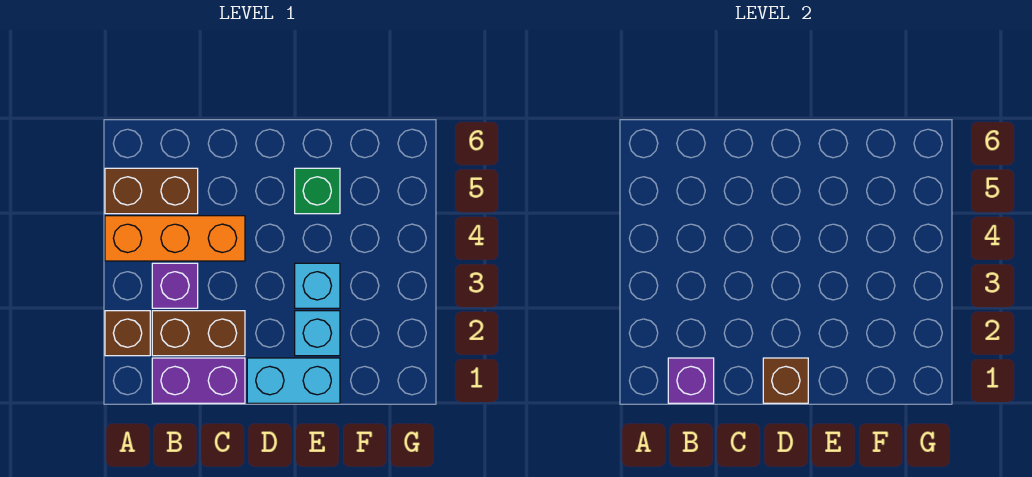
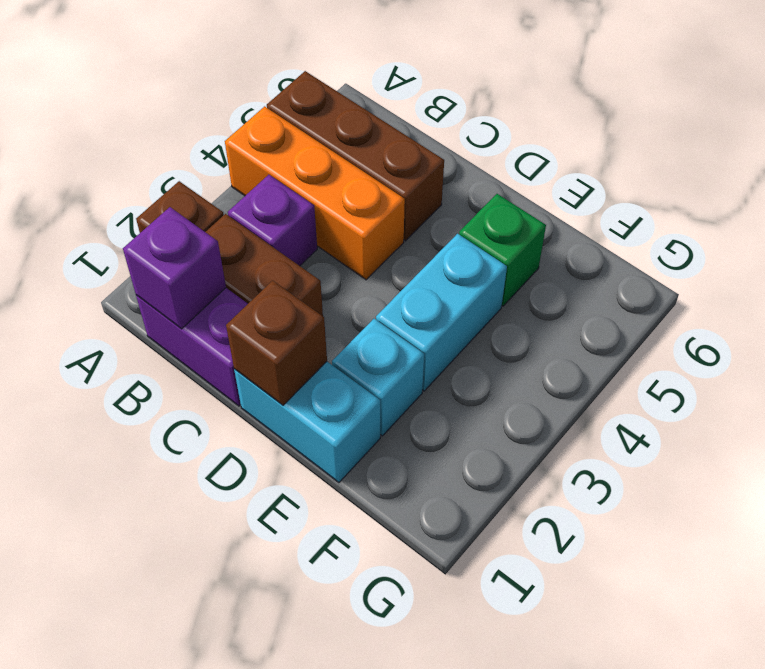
brown brick A5:B5 level 1 -> brown brick A5:C5 level 1
cyan brick E3 level 1 -> cyan brick E3:E4 level 1

